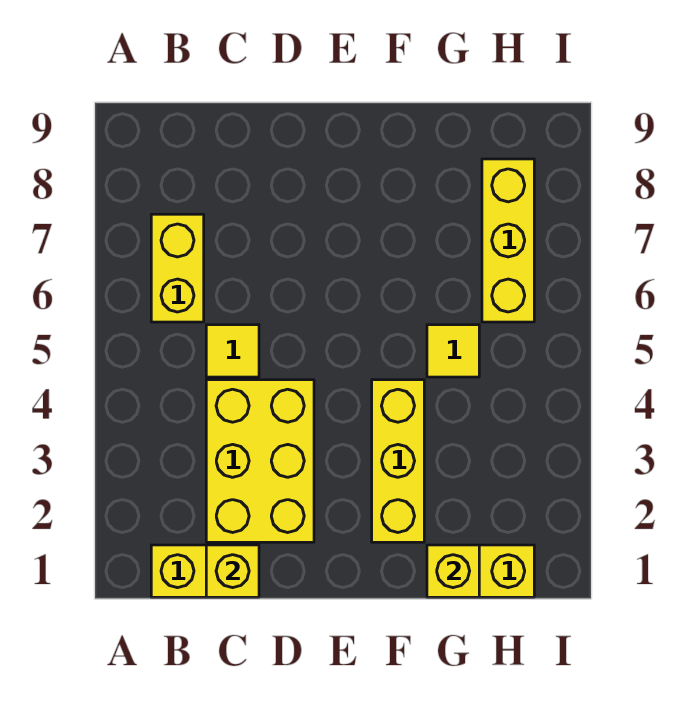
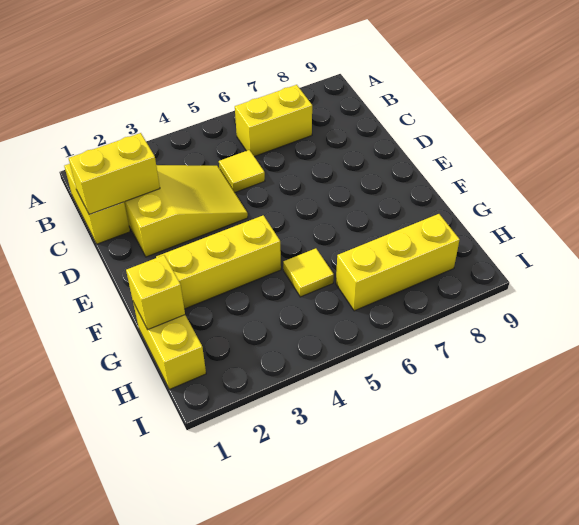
yellow brick C1 level 2 -> yellow brick C1:C2 level 2
yellow brick C2:D4 level 1 -> yellow slope C2:D4 level 1 top 2

